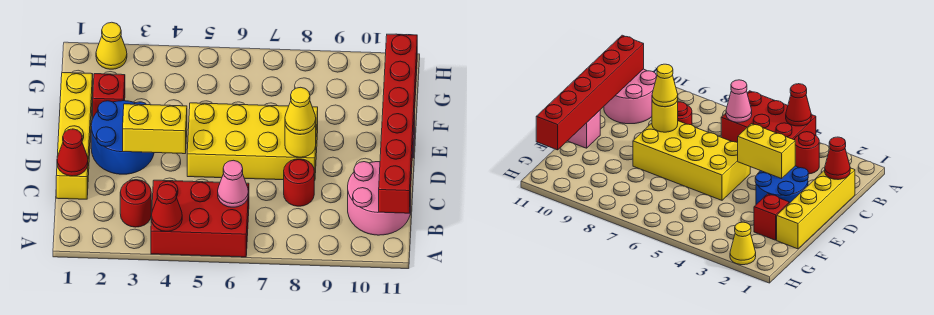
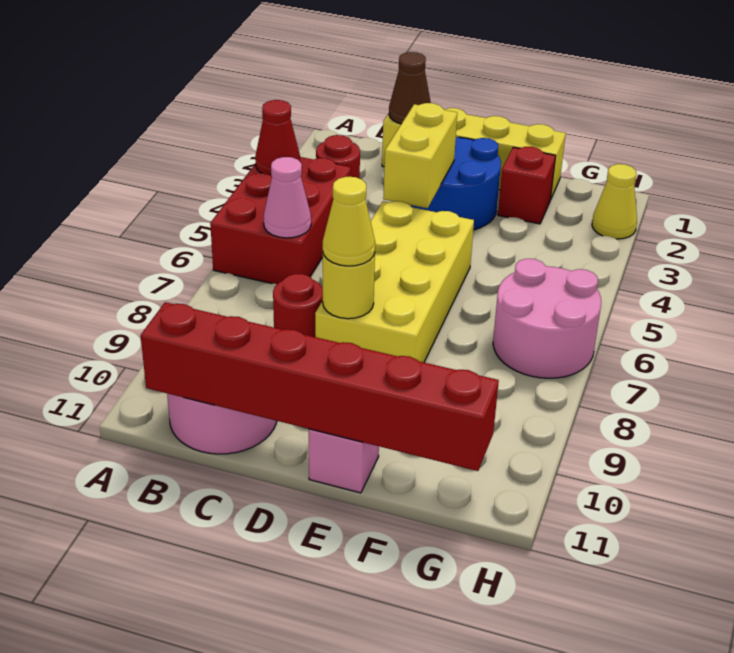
red cone C1 level 2 -> brown cone C1 level 2
none -> pink round brick G6:H7 level 1

